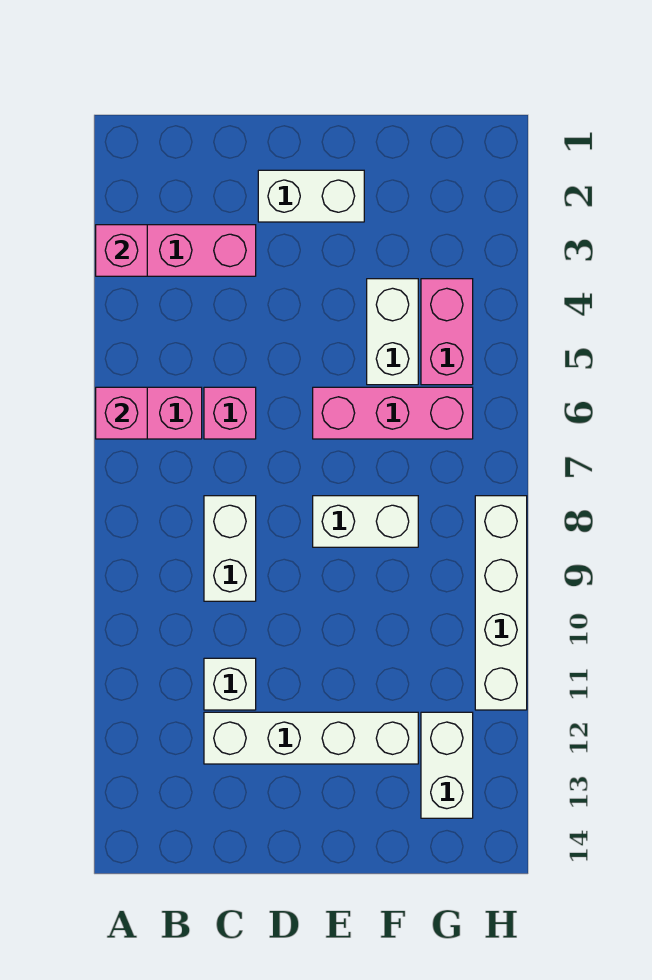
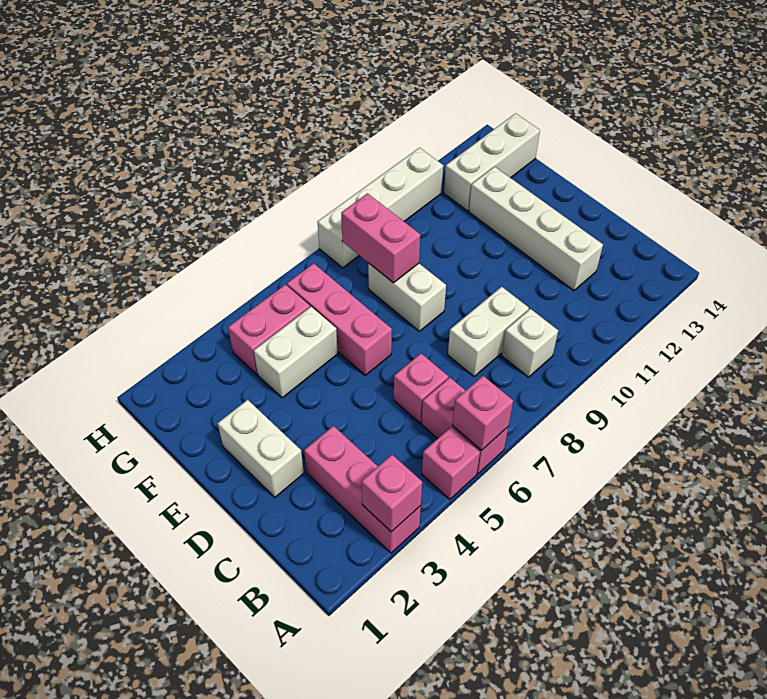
none -> pink brick A5 level 1
white brick C11 level 1 -> white brick B9 level 1
none -> pink brick F8:G8 level 2
white brick G12:G13 level 1 -> white brick G12:G14 level 1

